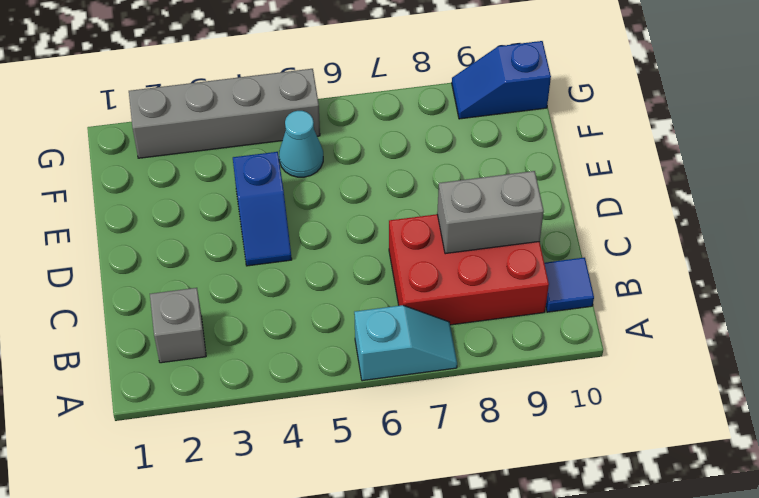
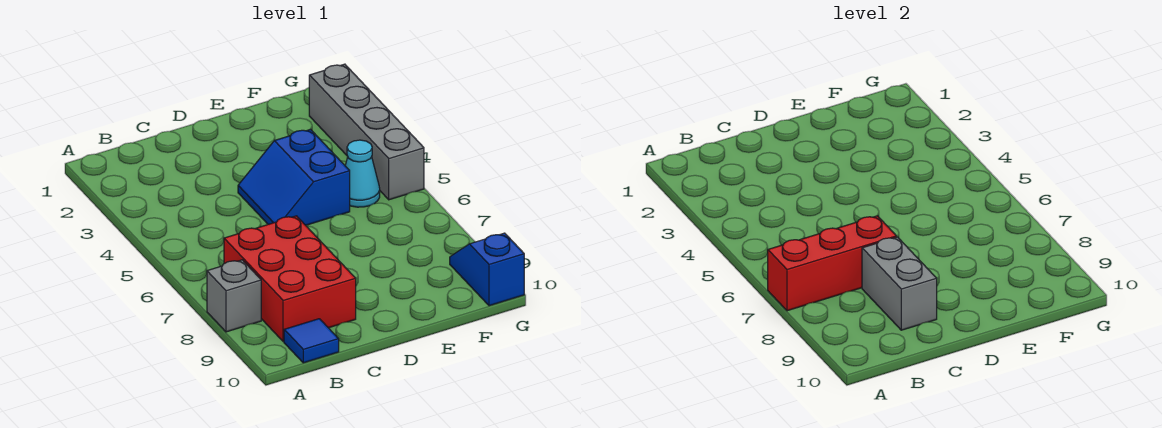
cyan slope A6:A7 level 1 top 6 -> none
none -> red brick A7:C7 level 2
grey brick B2 level 1 -> grey brick A8 level 1
blue slope D4:E4 level 1 top E -> blue slope D4:E5 level 1 top E

